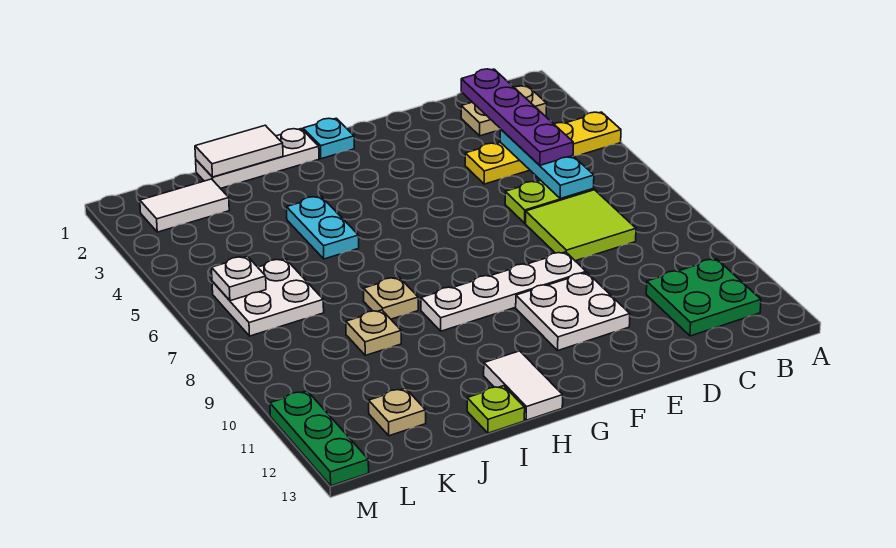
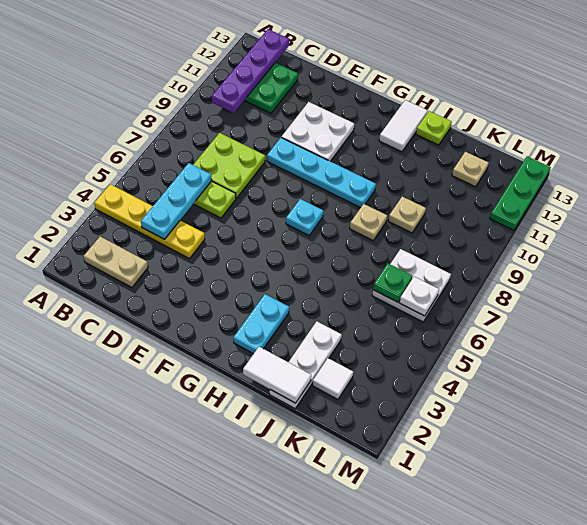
purple plate C2:C5 level 3 -> purple plate B10:B13 level 2
lime tile C7:D8 level 1 -> lime plate C7:D8 level 1
white plate E9:H9 level 1 -> cyan plate E9:H9 level 1
cyan plate G1 level 1 -> cyan plate G7 level 1
white plate H1:J1 level 1 -> white plate J1:J3 level 1
cyan plate I4:I5 level 1 -> cyan plate H2:H3 level 1
white tile K2:L2 level 1 -> white tile K2 level 1
none -> green plate K6 level 2

